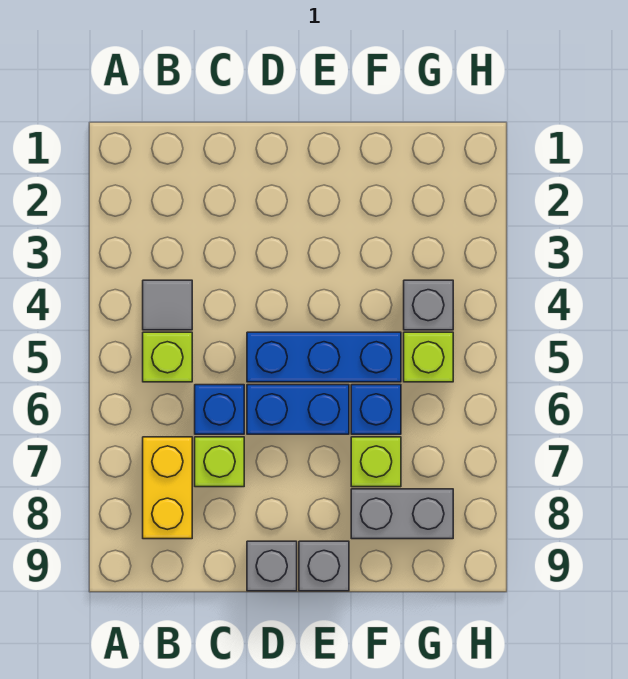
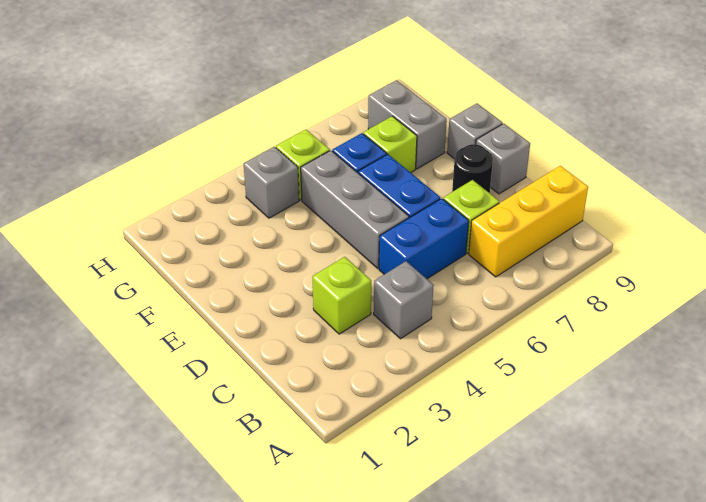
grey tile B4 level 1 -> grey brick B4 level 1
lime brick B5 level 1 -> lime brick C3 level 1
yellow brick B7:B8 level 1 -> yellow brick B7:B9 level 1
blue brick C6 level 1 -> blue brick C5:C6 level 1
blue brick D5:F5 level 1 -> grey brick D5:F5 level 1
none -> black round brick D8 level 1

